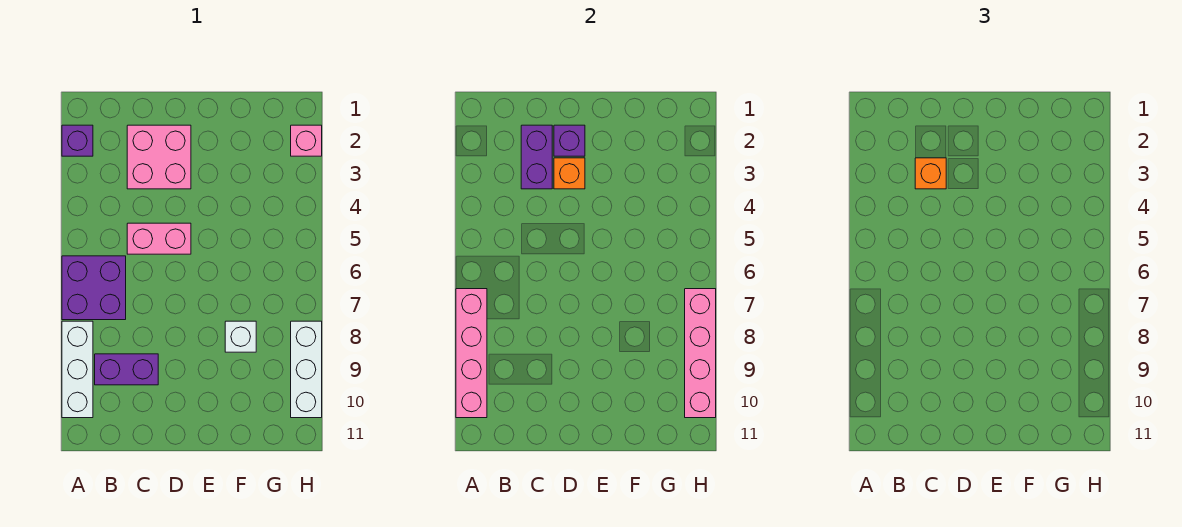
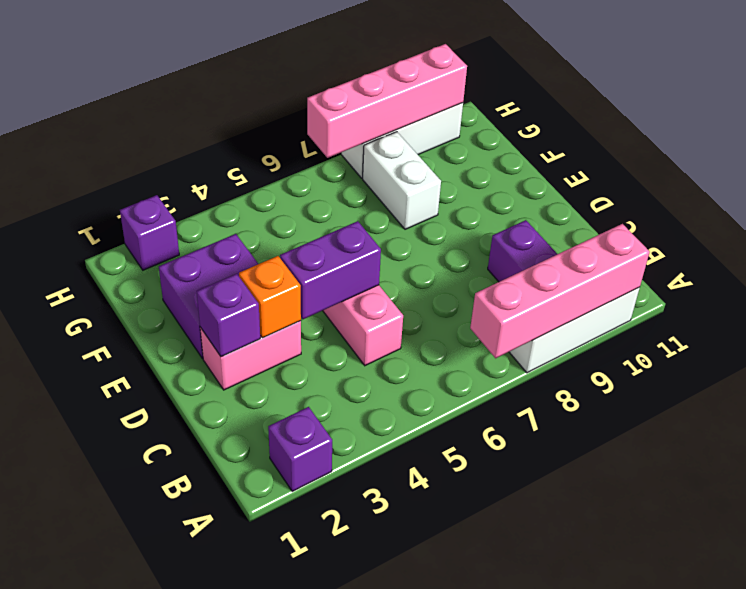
purple brick A6:B7 level 1 -> purple brick E2:F3 level 1
pink brick C2:D3 level 1 -> pink brick D2:D3 level 1
purple brick C2:C3 level 2 -> purple brick D4:D5 level 2
orange brick C3 level 3 -> none
white brick F8 level 1 -> white brick F8:G8 level 1
pink brick H2 level 1 -> purple brick H2 level 1

